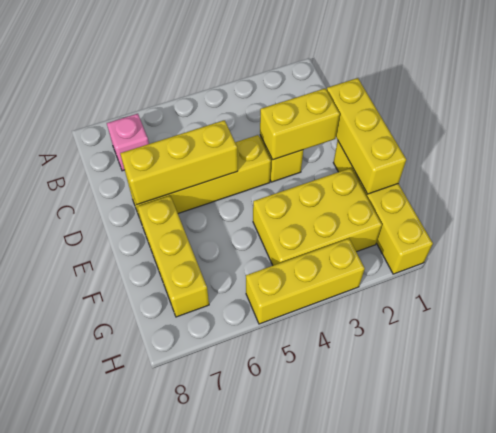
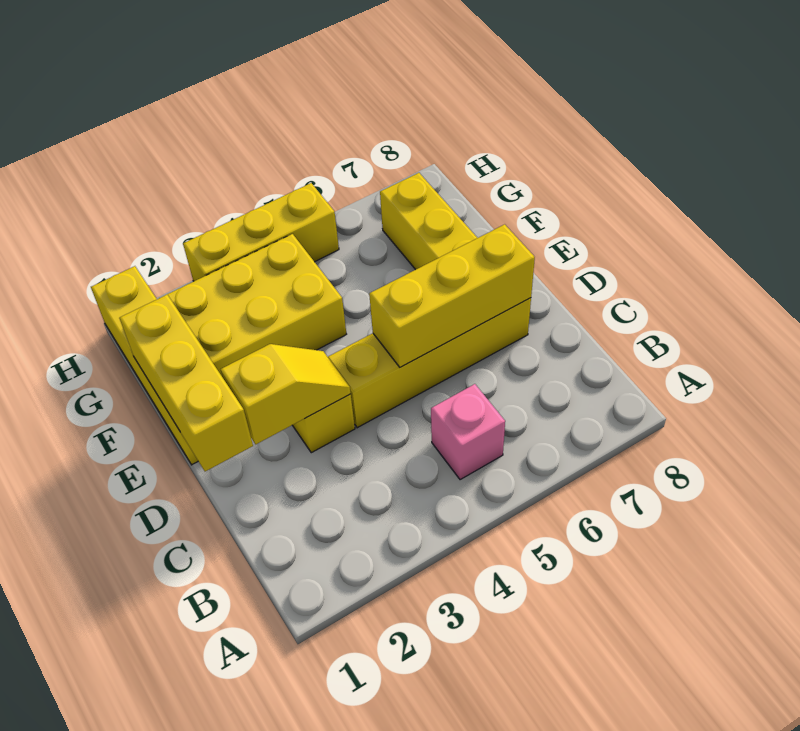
pink brick B7 level 1 -> pink brick B5 level 1
yellow brick D2:D3 level 2 -> yellow slope D2:D3 level 2 top 2

